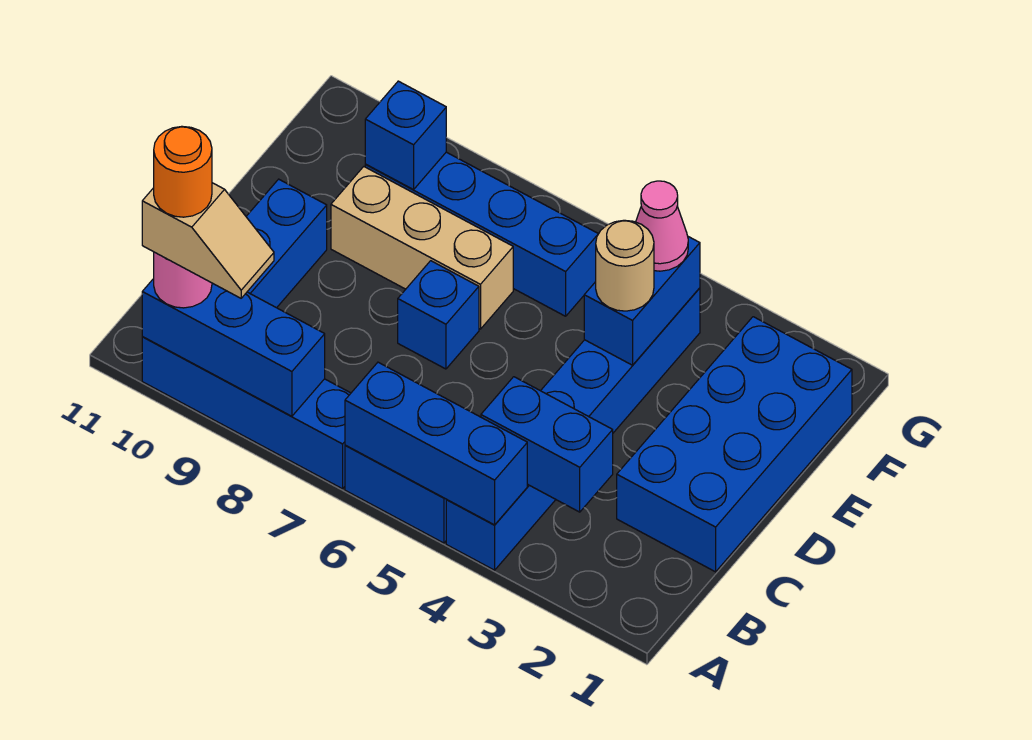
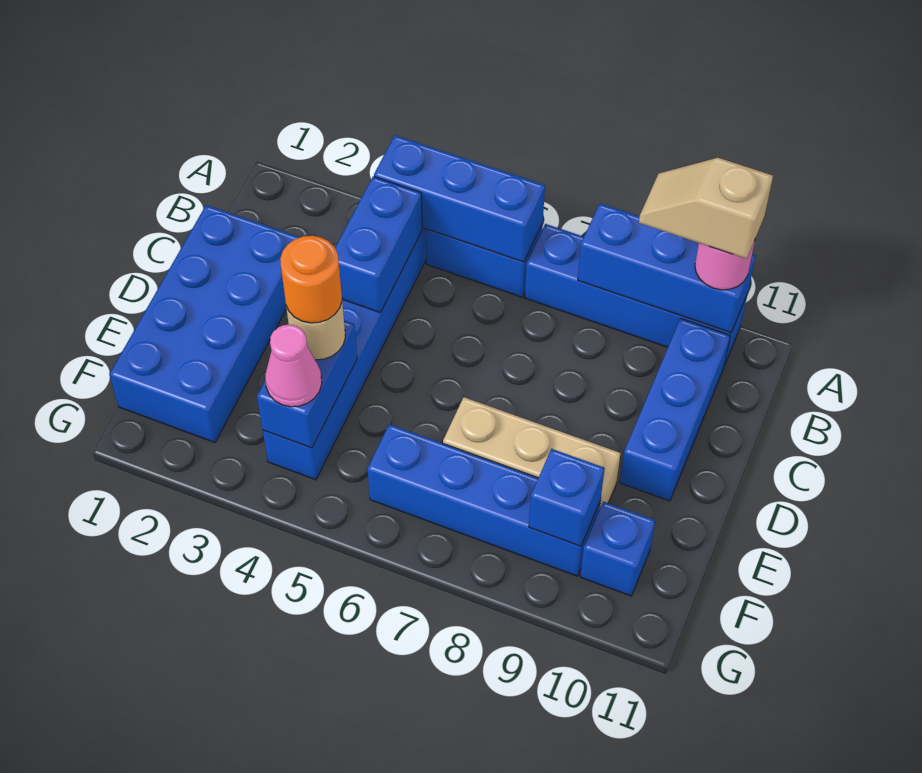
orange round brick A10 level 5 -> orange round brick E4 level 4
blue brick B3:B4 level 2 -> blue brick B4:C4 level 2
blue brick D7 level 1 -> blue brick F10 level 1

